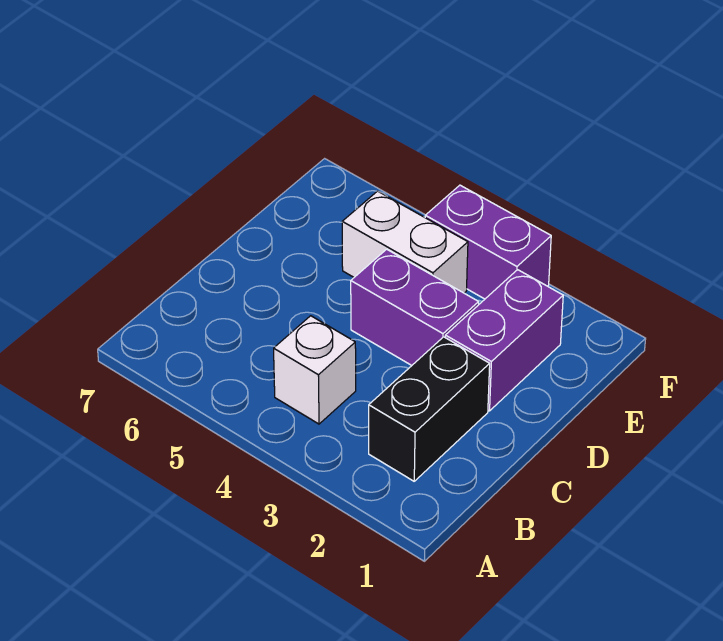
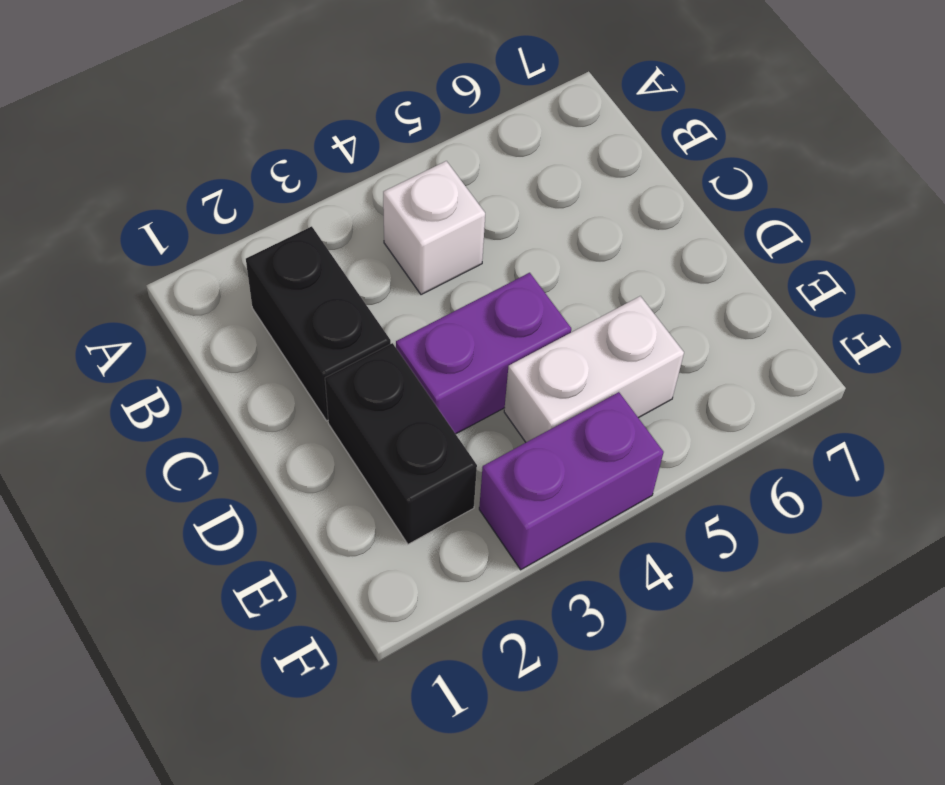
purple brick D2:E2 level 1 -> black brick D2:E2 level 1

